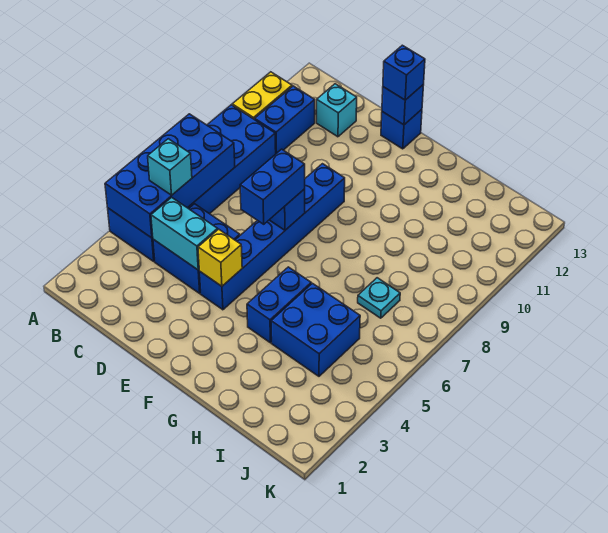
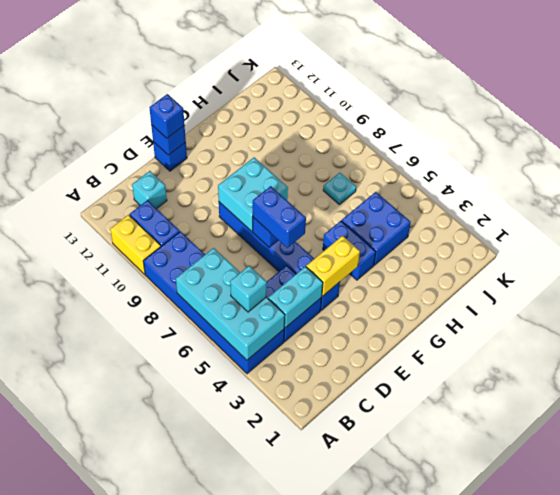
blue brick A4:B7 level 2 -> cyan brick A4:B7 level 2
yellow brick E4 level 2 -> yellow brick E4:F4 level 2
none -> cyan brick E8:F9 level 2

